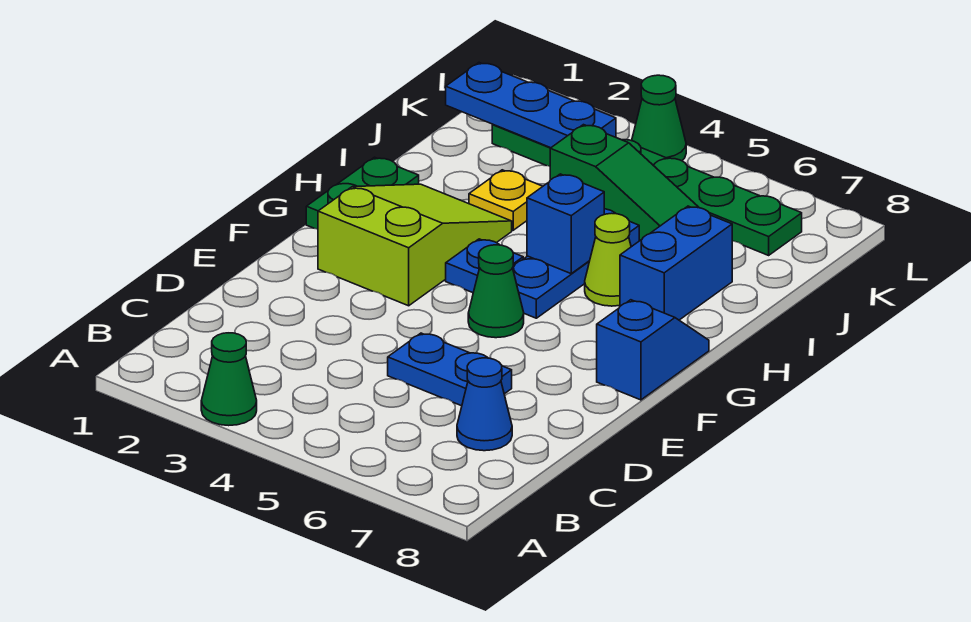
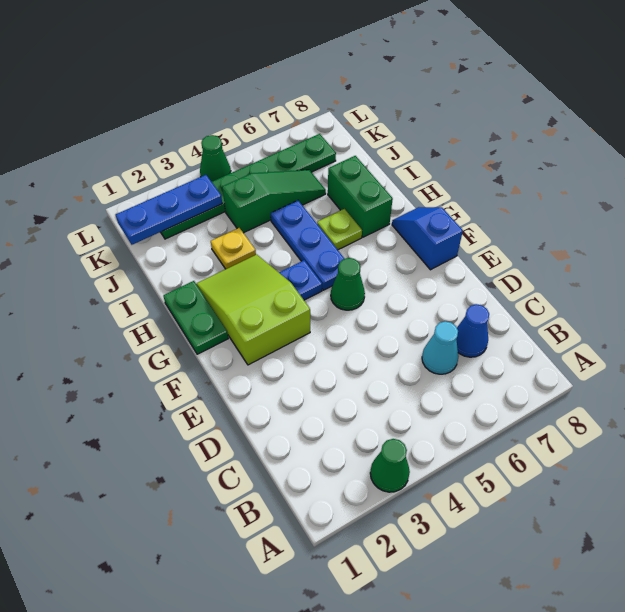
none -> cyan cone C6 level 1
blue plate D5:D6 level 1 -> none
blue brick H5 level 2 -> none
lime cone H6 level 1 -> lime plate H6 level 1
blue brick H7:I7 level 1 -> green brick H7:I7 level 1

